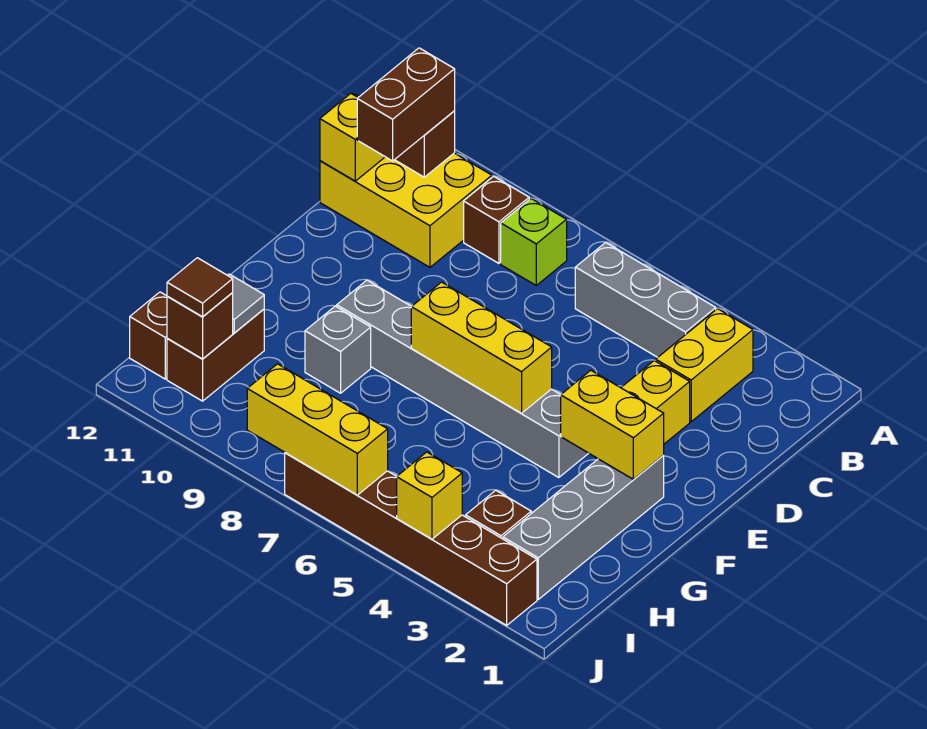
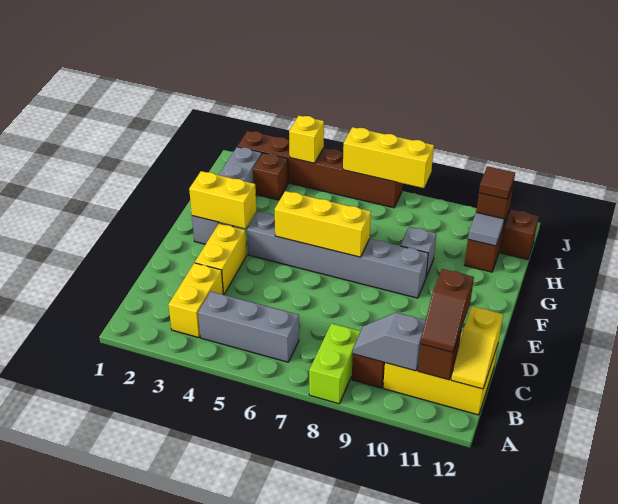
lime brick B8 level 1 -> lime brick A8:B8 level 1
none -> grey slope B9:B10 level 2 top 10
brown brick B11:C11 level 3 -> brown slope B11:C11 level 3 top C

